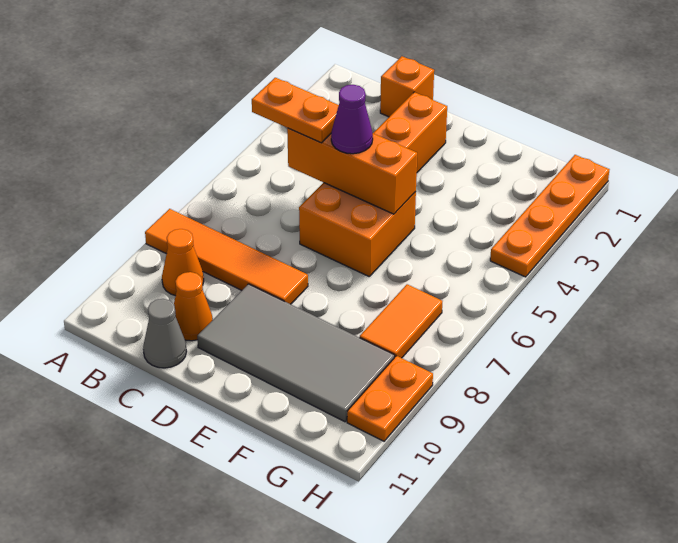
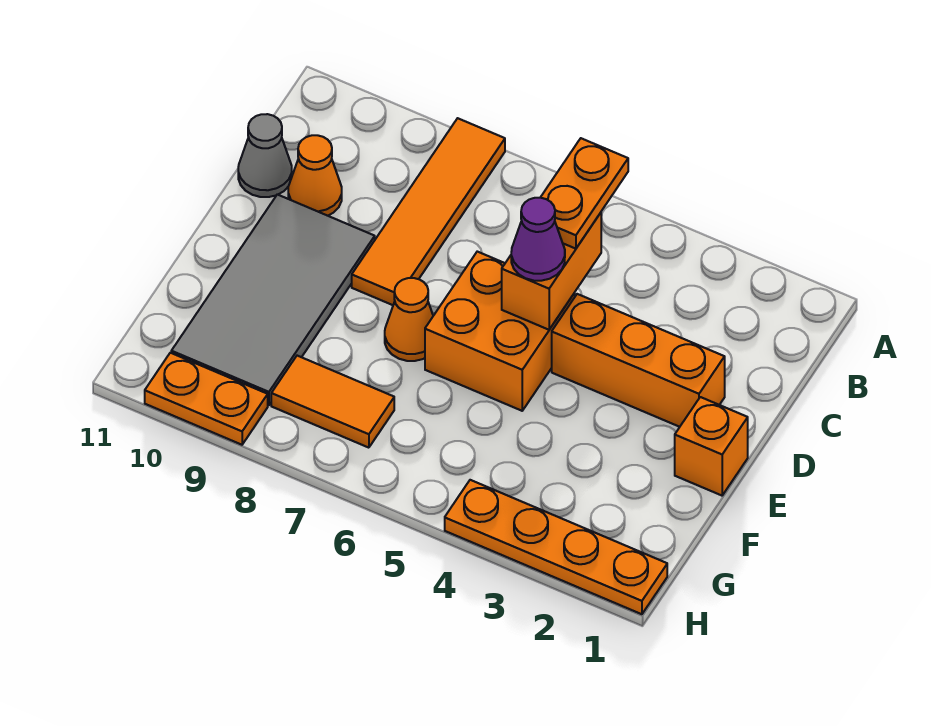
orange cone B9 level 1 -> orange cone E7 level 1
orange brick C1 level 1 -> orange brick E1 level 1
orange brick C5:E5 level 2 -> orange brick C5:D5 level 2

